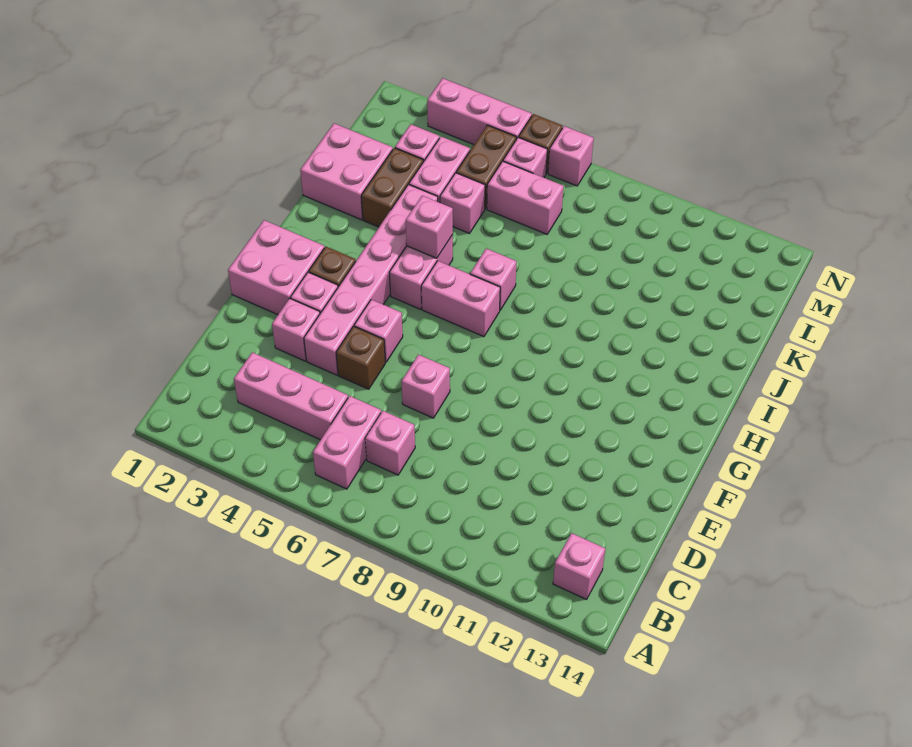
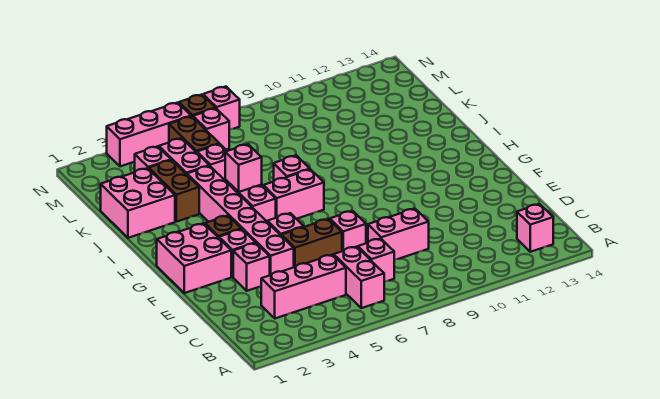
brown brick E5 level 1 -> brown brick E5:E6 level 1
pink brick L6:L7 level 1 -> pink brick D8:D9 level 1

